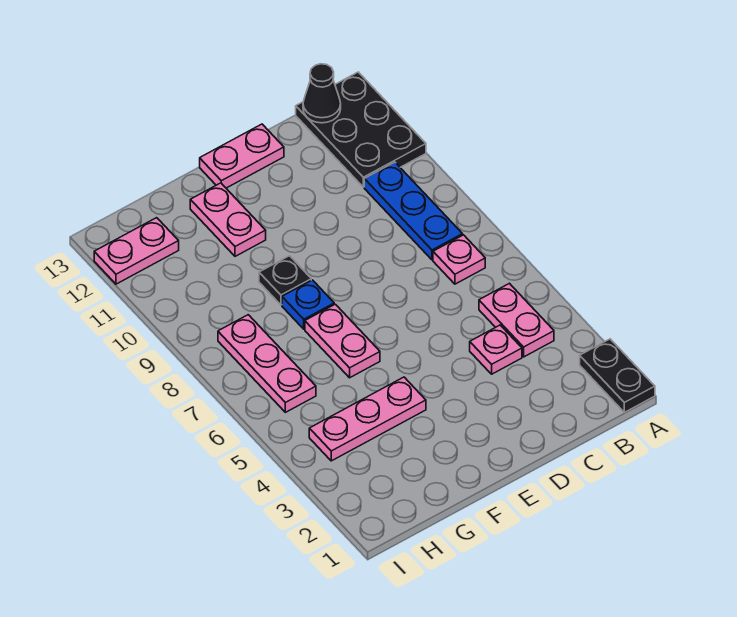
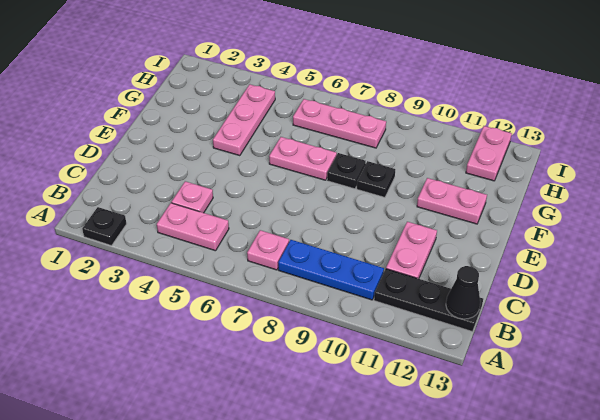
black plate A1:A2 level 1 -> black plate A2 level 1
black plate A11:B13 level 1 -> black plate B11:B13 level 1
pink plate D13:E13 level 1 -> pink plate C11:D11 level 1
blue plate F8 level 1 -> black plate F8 level 1

